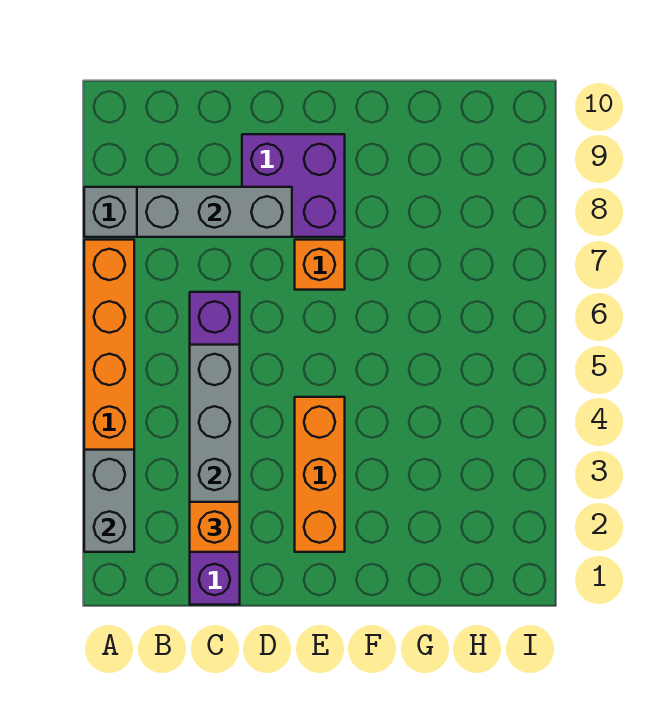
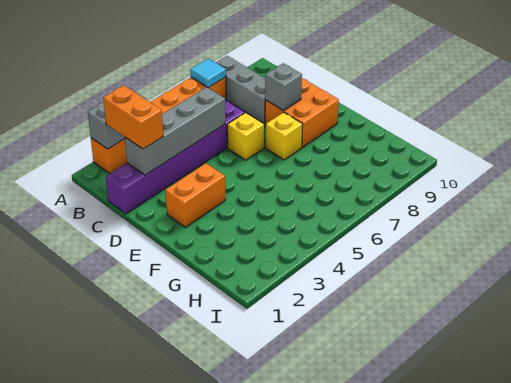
none -> cyan tile A7 level 2
grey brick B8:D8 level 2 -> grey brick D8 level 2
orange brick C2 level 3 -> orange brick B2:C2 level 3
none -> yellow brick D6 level 1
purple brick D8:E9 level 1 -> orange brick D8:E9 level 1
orange brick E2:E4 level 1 -> orange brick E2:E3 level 1
orange brick E7 level 1 -> yellow brick E7 level 1

